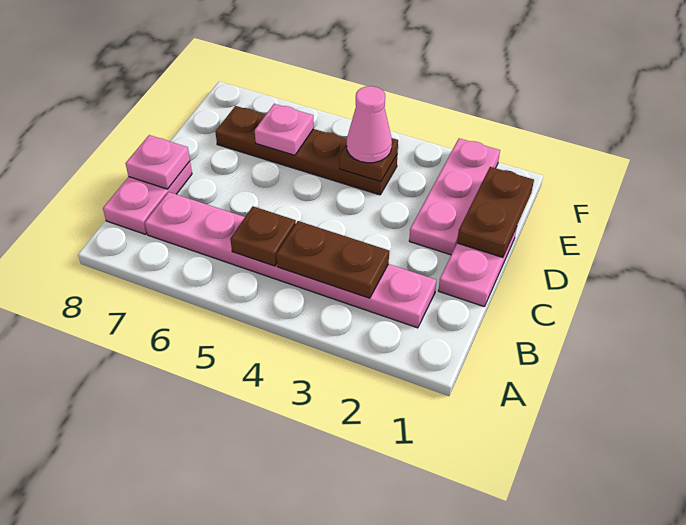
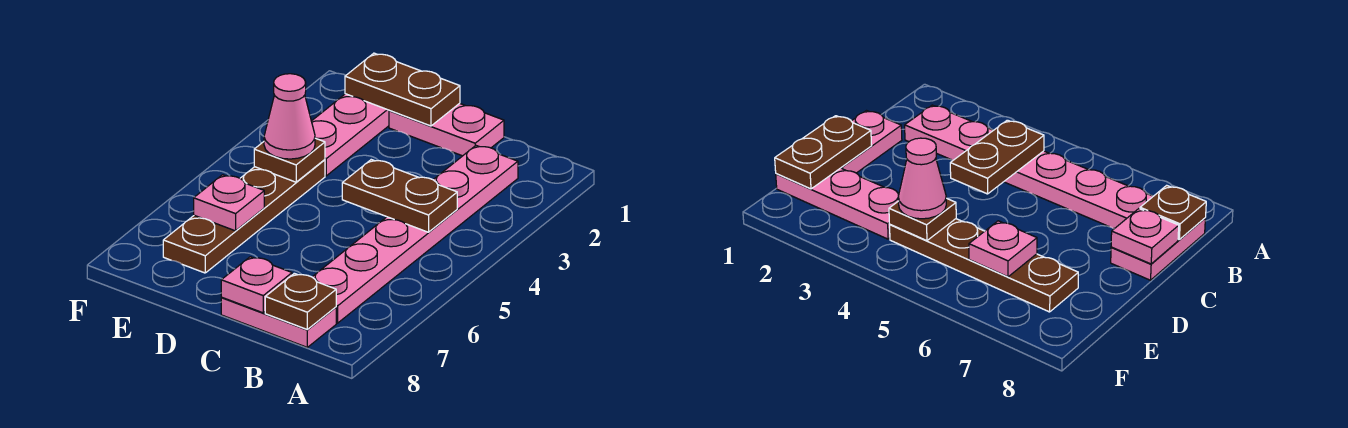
brown plate B3:B4 level 2 -> brown plate B4:C4 level 2
brown plate B5 level 2 -> brown plate B8 level 2
pink plate D2:F2 level 1 -> pink plate E1:E3 level 1

